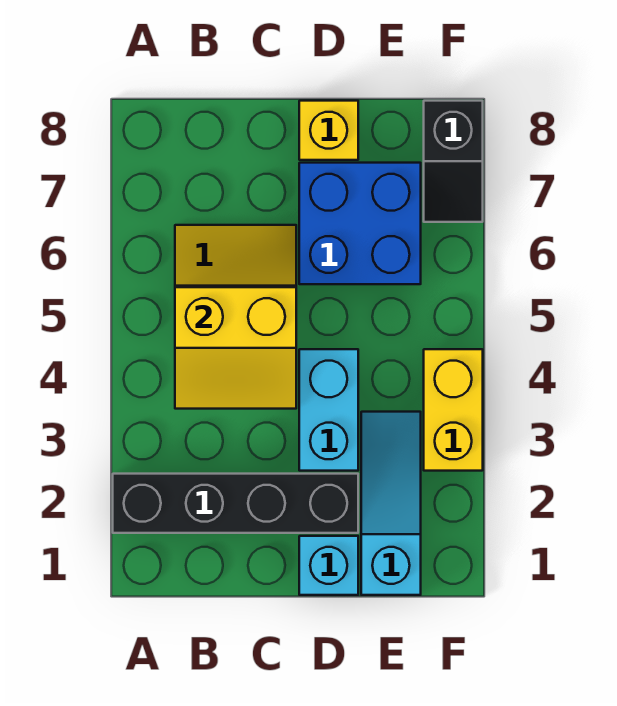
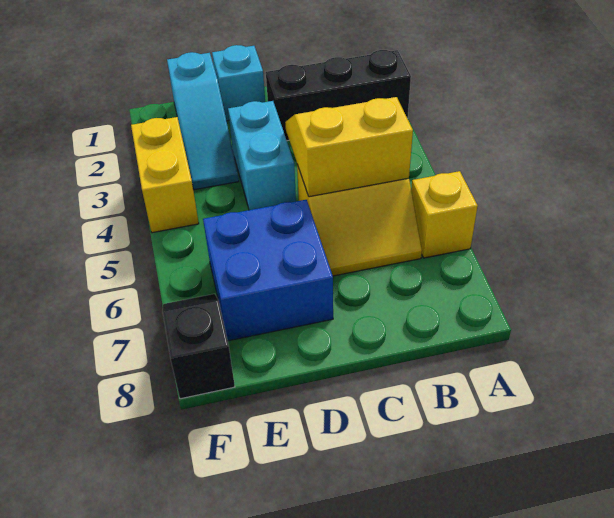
black brick A2:D2 level 1 -> black brick A2:C2 level 1
yellow brick D8 level 1 -> yellow brick A6 level 1

